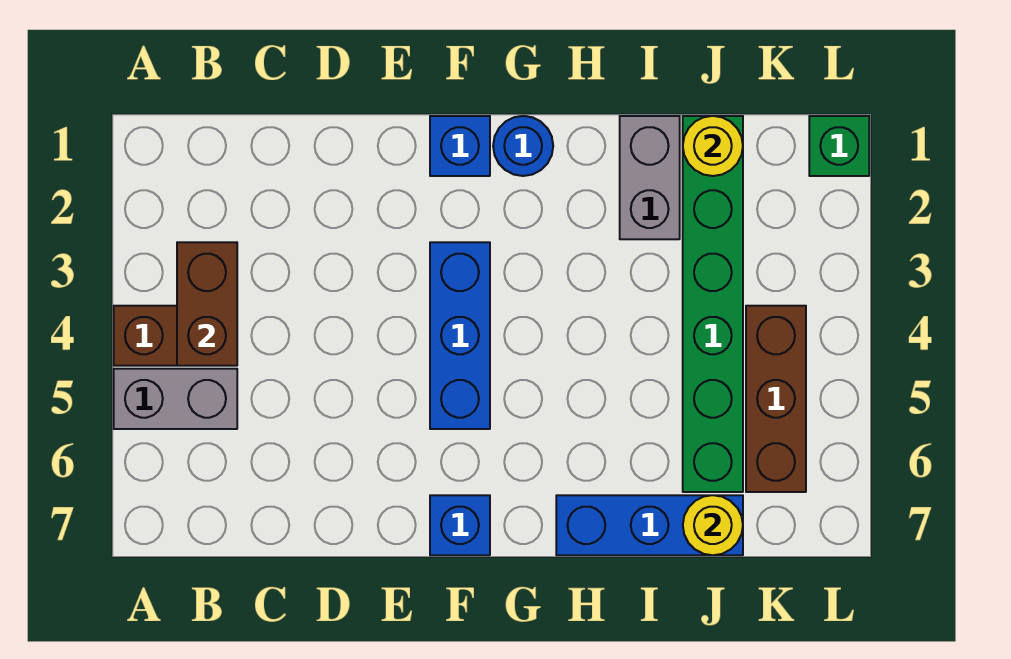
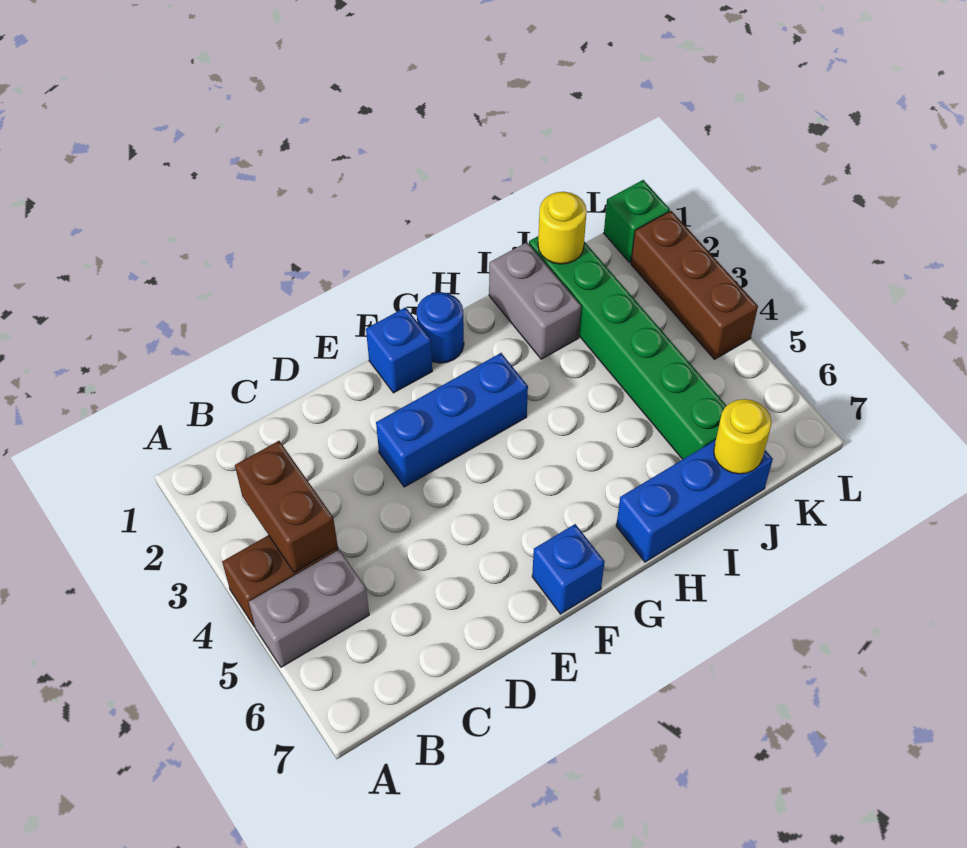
blue brick F3:F5 level 1 -> blue brick E3:G3 level 1
brown brick K4:K6 level 1 -> brown brick L2:L4 level 1

